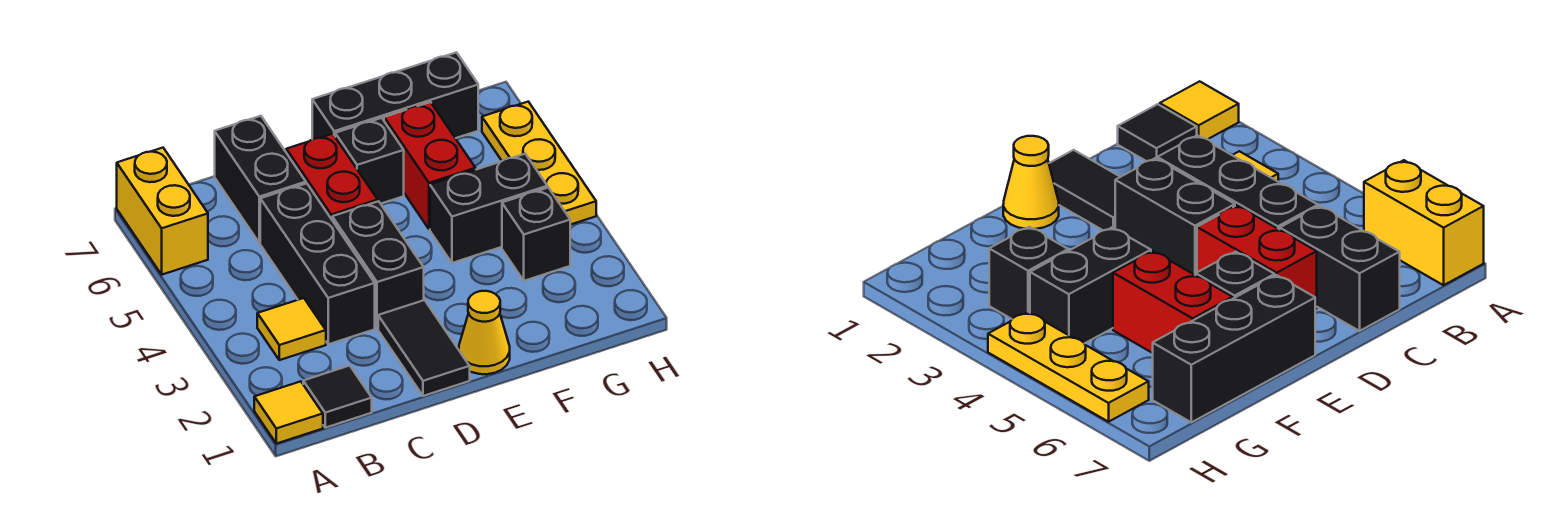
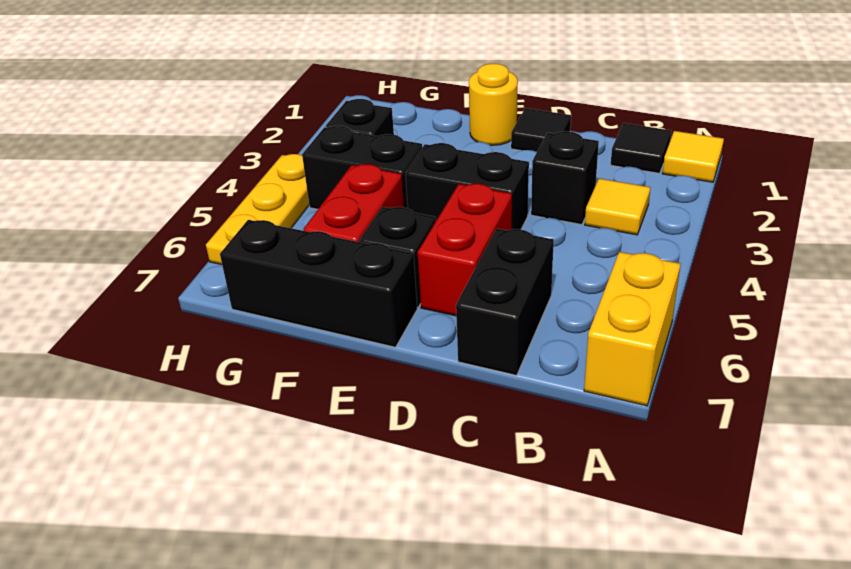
black brick C3:C5 level 1 -> black brick C3 level 1
black tile D1:D2 level 1 -> black tile D1 level 1
black brick D3:D4 level 1 -> black brick D4:E4 level 1
yellow cone E1 level 1 -> yellow round brick E1 level 1

